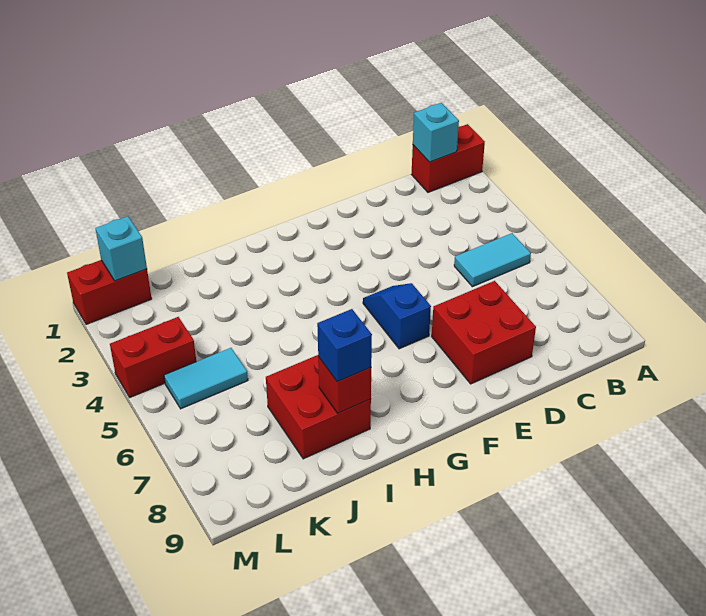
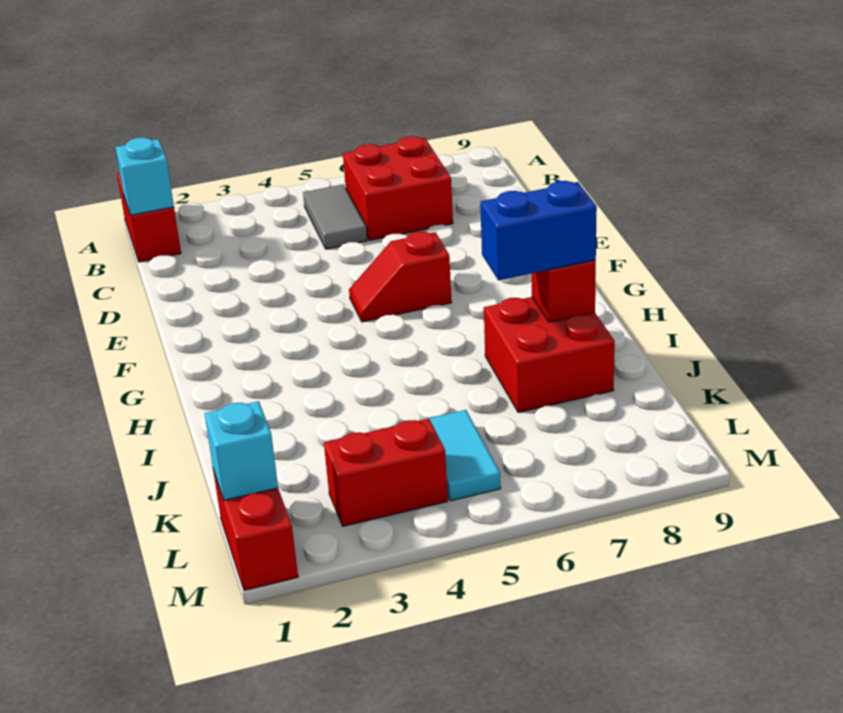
cyan tile B5:C5 level 1 -> grey tile B5:C5 level 1
red brick D7:E8 level 1 -> red brick B6:C7 level 1
blue slope F5:F6 level 1 top 6 -> red slope F5:F6 level 1 top 6
blue brick I8 level 3 -> blue brick I7:I8 level 3
red brick L4:M4 level 1 -> red brick L3:L4 level 1

